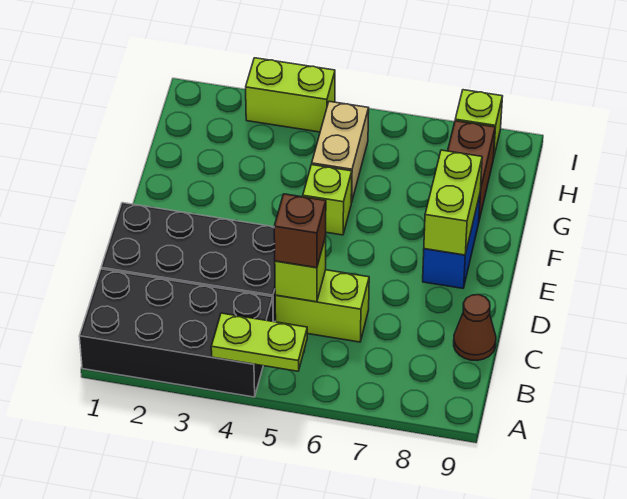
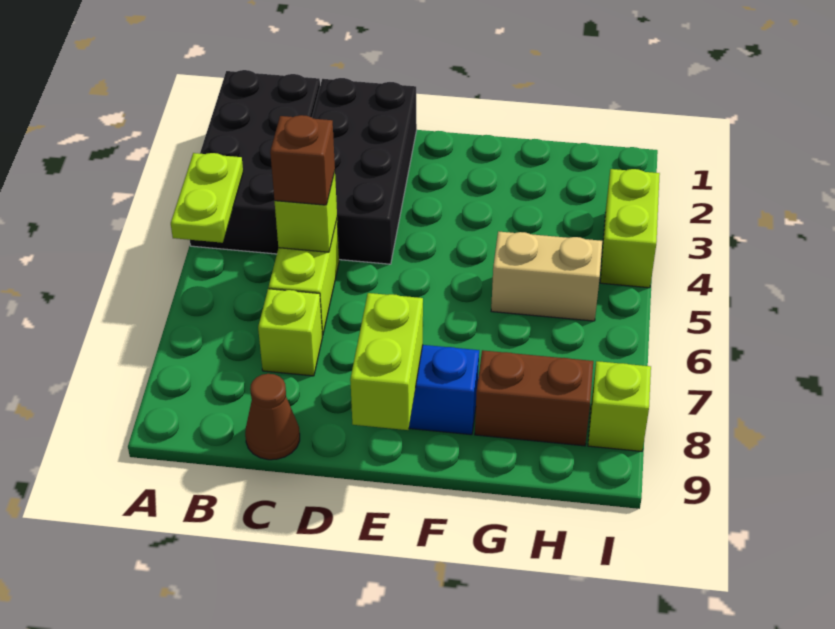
lime brick E8:F8 level 2 -> lime brick E8:E9 level 2
lime brick F5 level 1 -> lime brick C7 level 1

